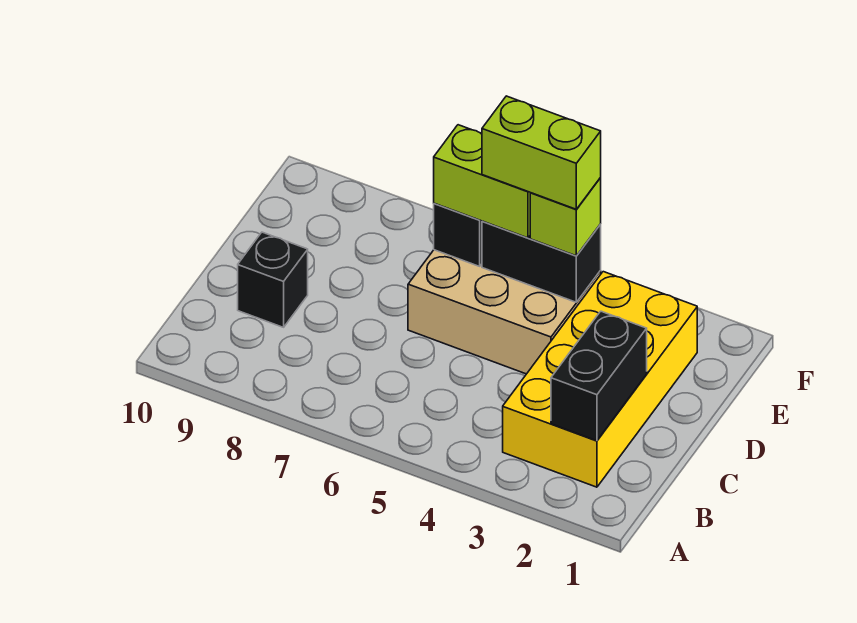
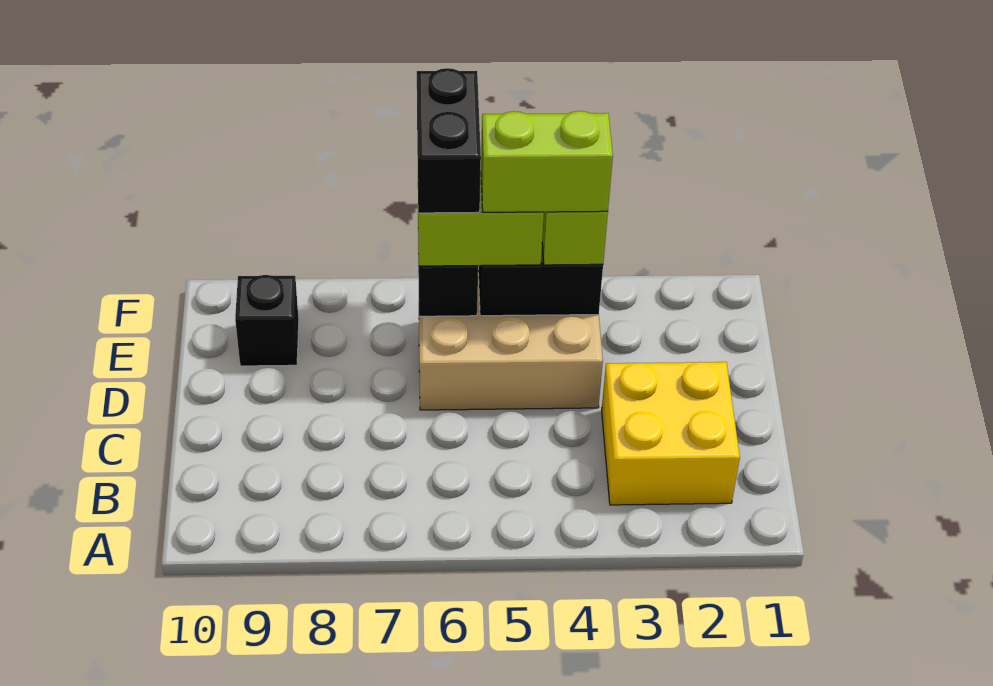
yellow brick B2:E3 level 1 -> yellow brick B2:C3 level 1
black brick B2:C2 level 2 -> black brick E6:F6 level 4
black brick C9 level 1 -> black brick E9 level 1

